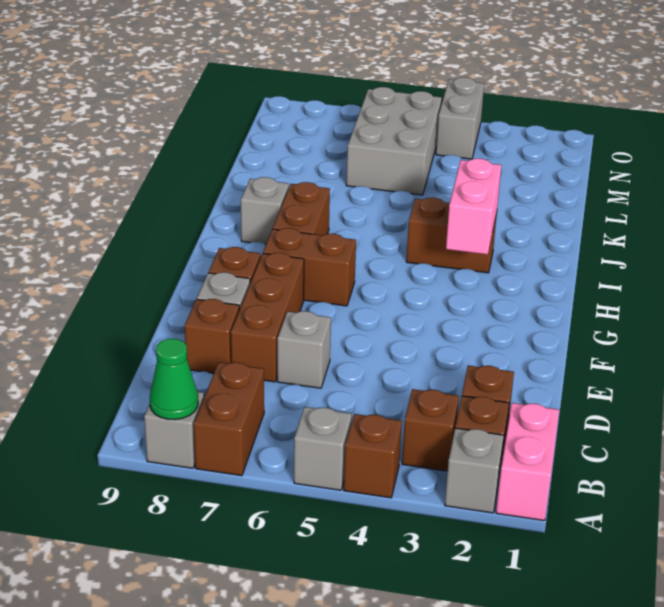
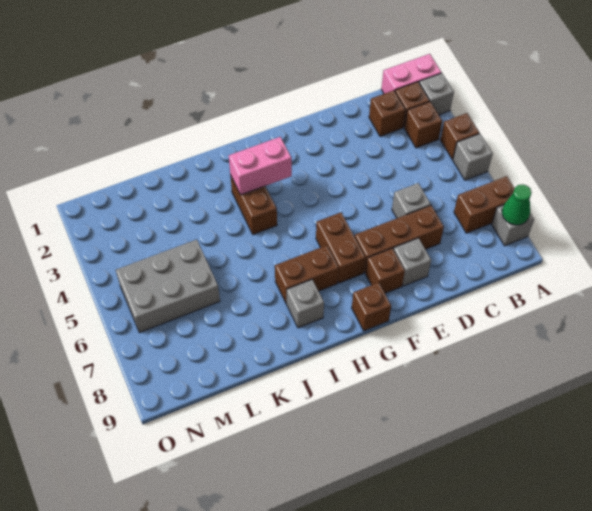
brown brick D8 level 1 -> brown brick G9 level 1
grey brick N4:O4 level 1 -> none

